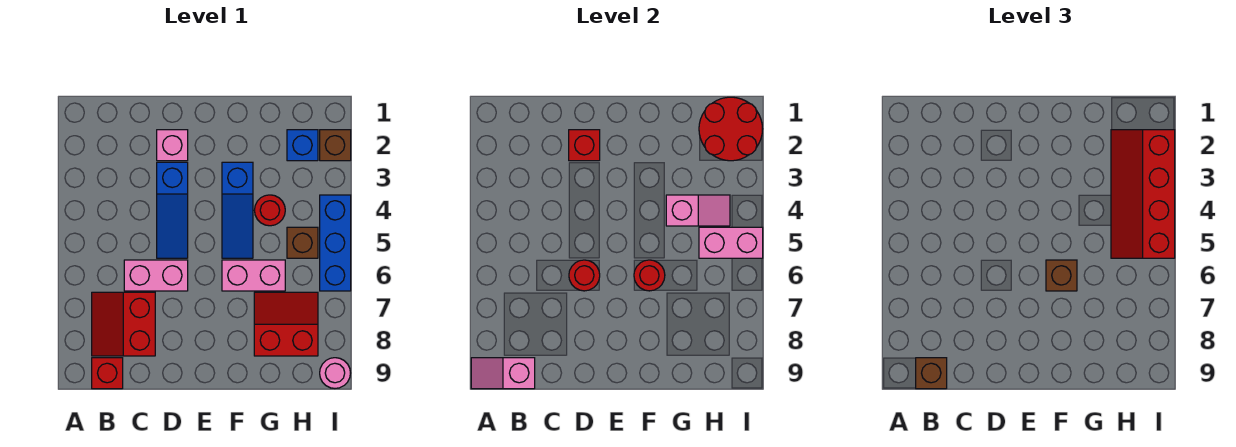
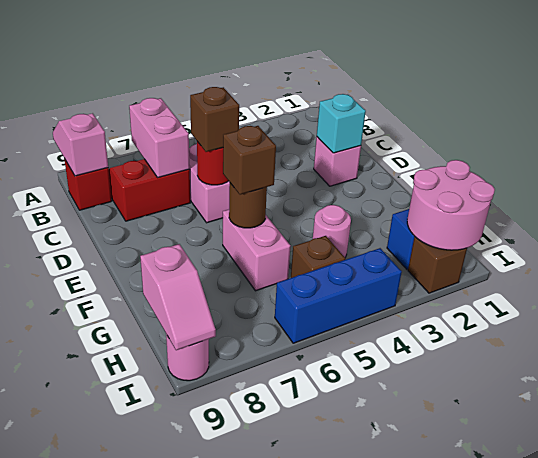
brown brick B9 level 3 -> brown brick D6 level 3
red brick D2 level 2 -> cyan brick D2 level 2
blue slope D3:D5 level 1 top 3 -> none
blue slope F3:F5 level 1 top 3 -> none
red round brick F6 level 2 -> brown round brick F6 level 2
red round brick G4 level 1 -> pink round brick G4 level 1
pink slope G4:H4 level 2 top G -> pink slope H9:I9 level 2 top H
red slope G7:H8 level 1 top 8 -> none
red round brick H1:I2 level 2 -> pink round brick H1:I2 level 2
red slope H2:I5 level 3 top I -> none
pink brick H5:I5 level 2 -> pink brick B7:C7 level 2

